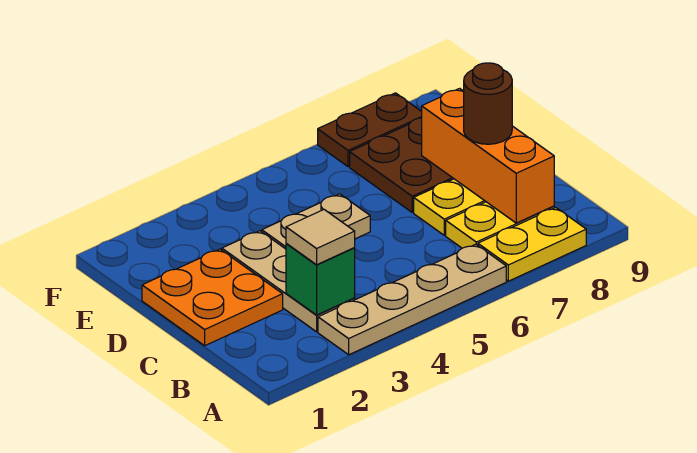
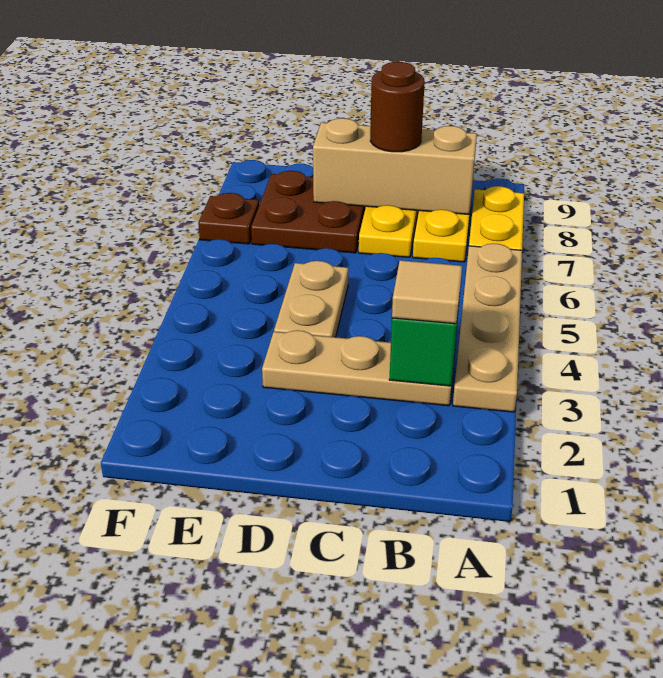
orange brick B8:D8 level 2 -> tan brick B8:D8 level 2
orange plate C1:D2 level 1 -> none
brown plate F7:F8 level 1 -> brown plate F7 level 1

